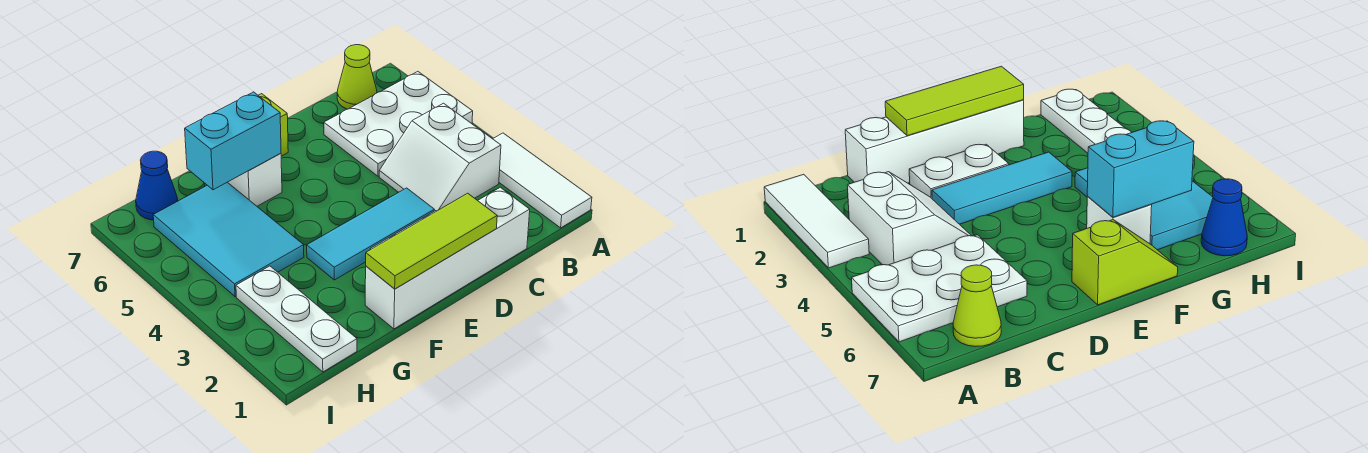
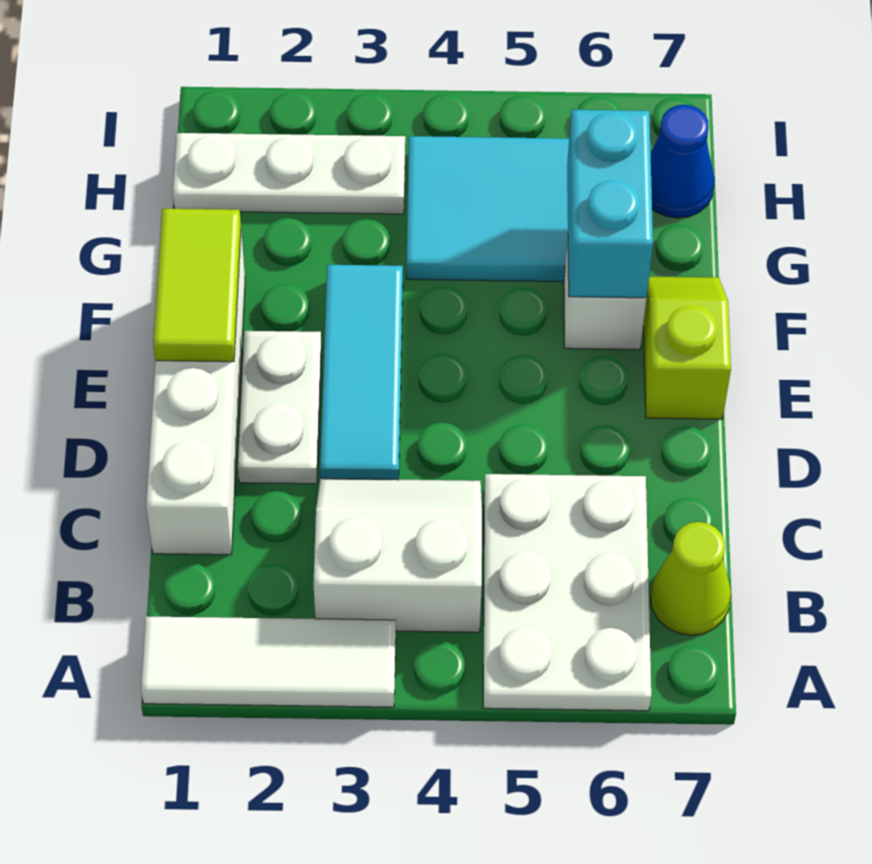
lime tile D1:F1 level 2 -> lime tile E1:F1 level 2

